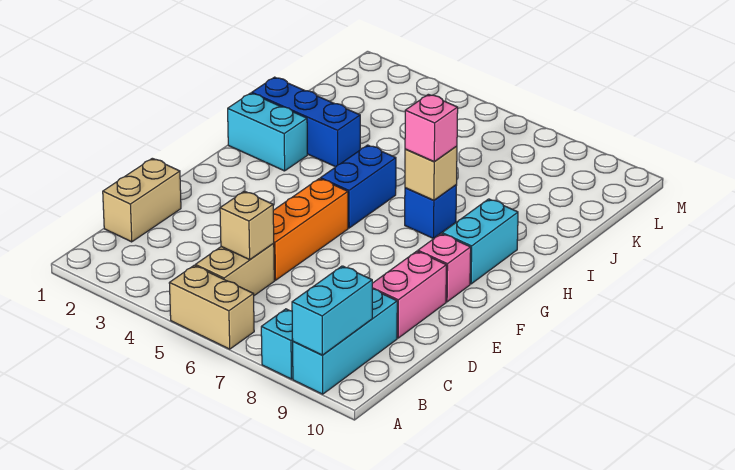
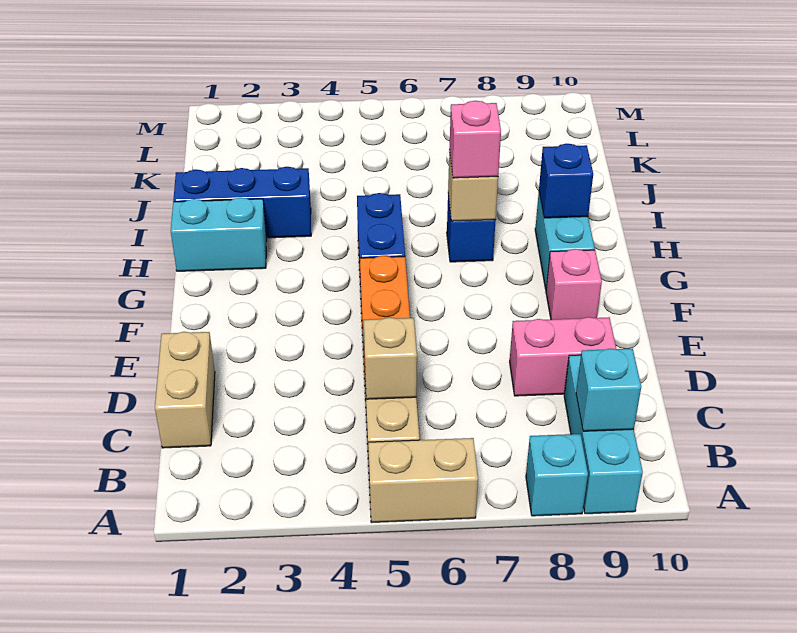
cyan brick A9:B9 level 2 -> cyan brick B9 level 2
pink brick D9:E9 level 1 -> pink brick D8:D9 level 1
none -> blue brick H9 level 2

